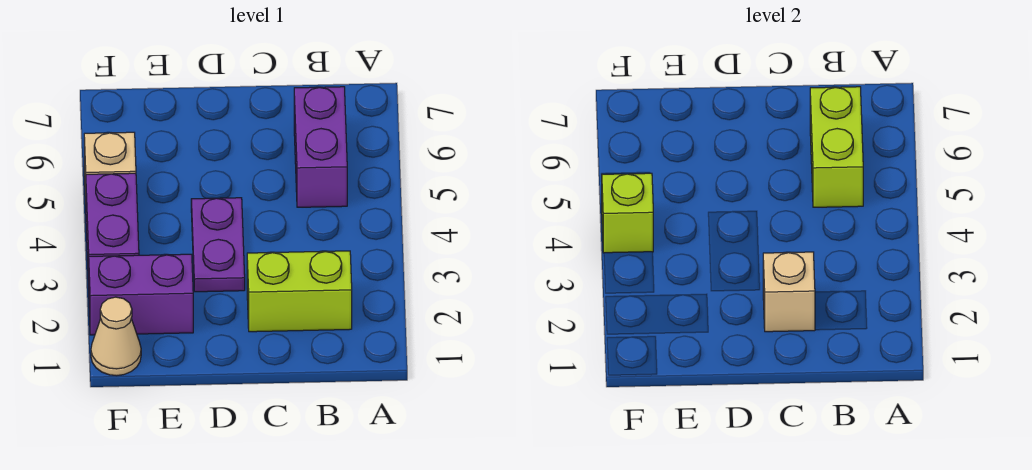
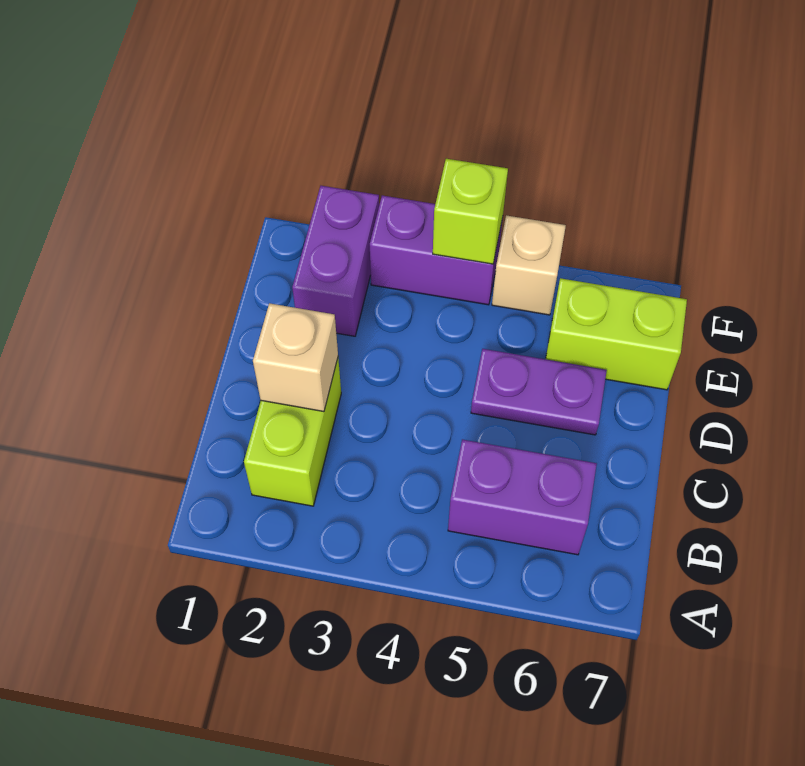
lime brick B5:B6 level 2 -> lime brick E6:E7 level 1
purple plate D3:D4 level 1 -> purple plate D5:D6 level 1
tan cone F1 level 1 -> none

